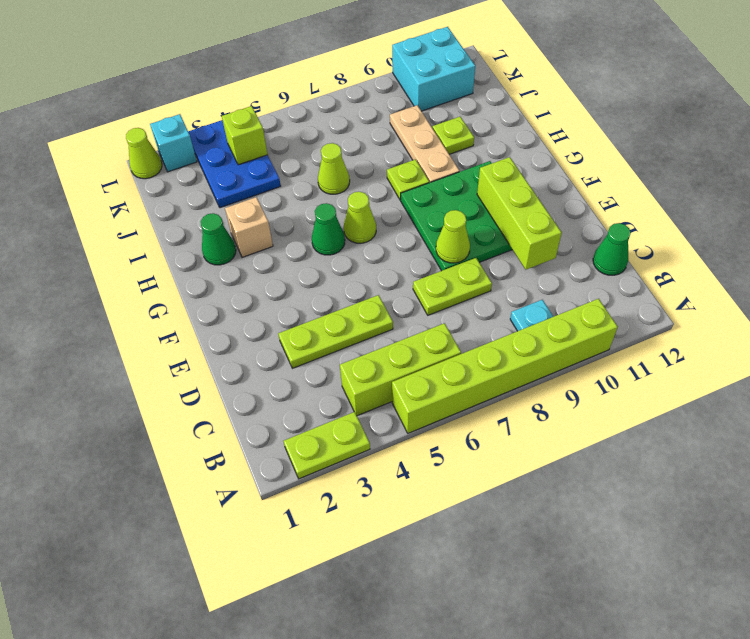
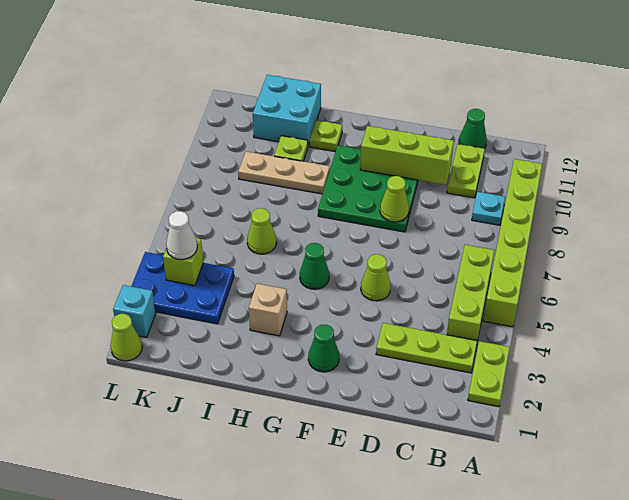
lime plate D3:D5 level 1 -> lime plate B3:D3 level 1
lime plate D7:D8 level 1 -> lime plate C10:C11 level 1
lime cone G6 level 1 -> lime cone E5 level 1
green cone H2 level 1 -> green cone F2 level 1
lime plate H8 level 1 -> lime plate H11 level 1
none -> white cone K4 level 3
cyan brick K10:L11 level 1 -> cyan brick I11:J12 level 1

